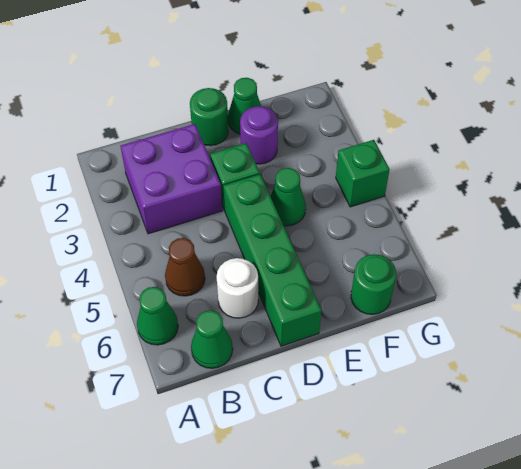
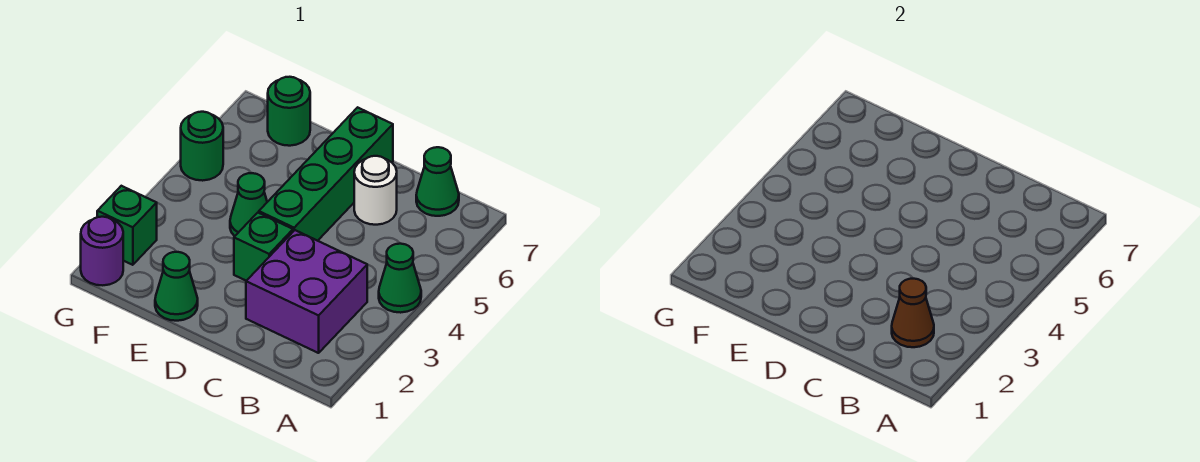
green cone A6 level 1 -> green cone A4 level 1
brown cone B5 level 1 -> brown cone B2 level 2
green round brick D1 level 1 -> green round brick G5 level 1
purple round brick E2 level 1 -> purple round brick G1 level 1
green brick G4 level 1 -> green brick G2 level 1

